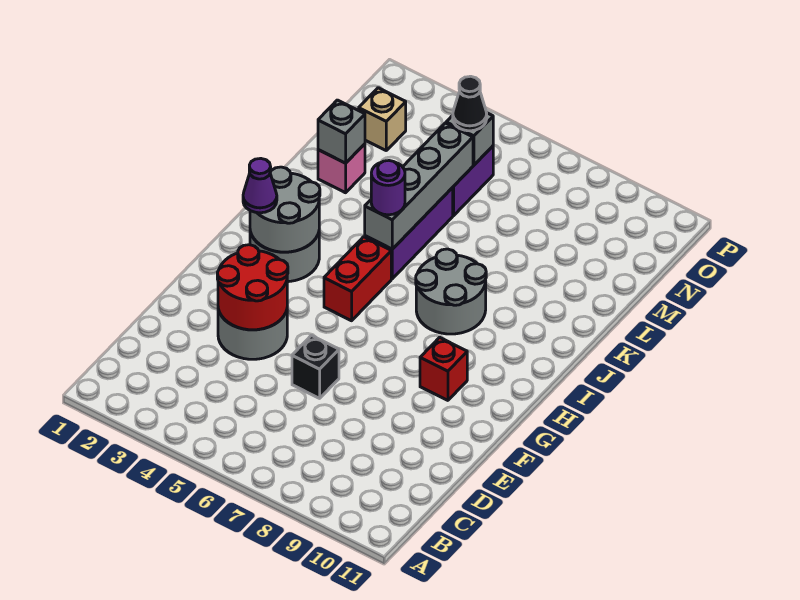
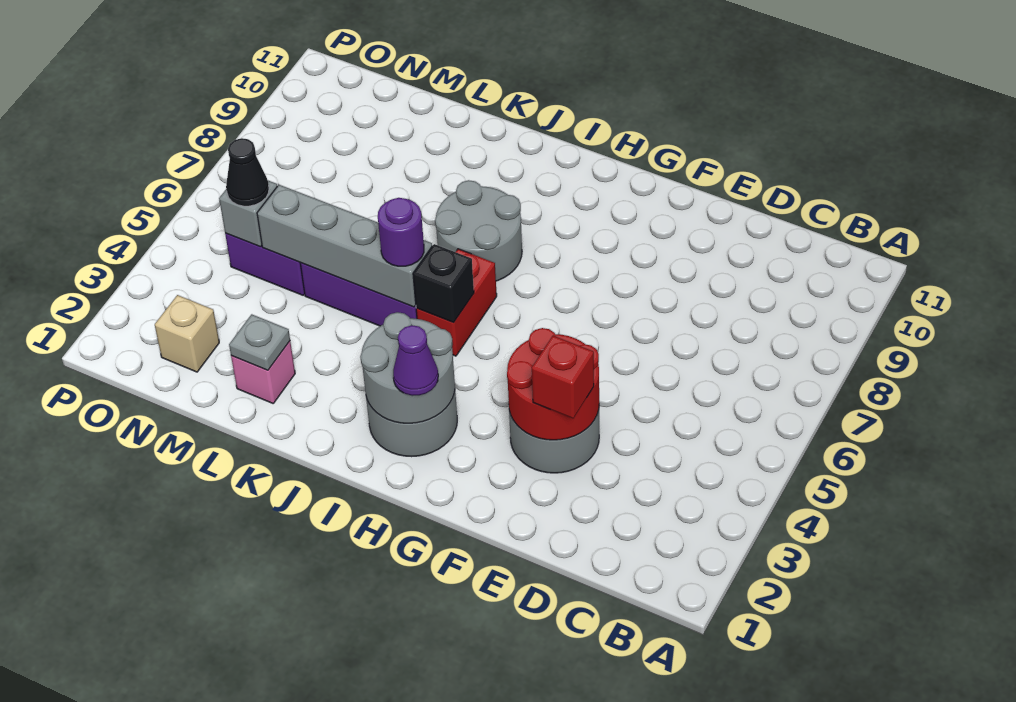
black brick E6 level 1 -> black brick I5 level 2
red brick G9 level 1 -> red brick E3 level 3
red brick H5:I5 level 1 -> red brick I5:I6 level 1
grey brick L2 level 2 -> grey plate L2 level 2

